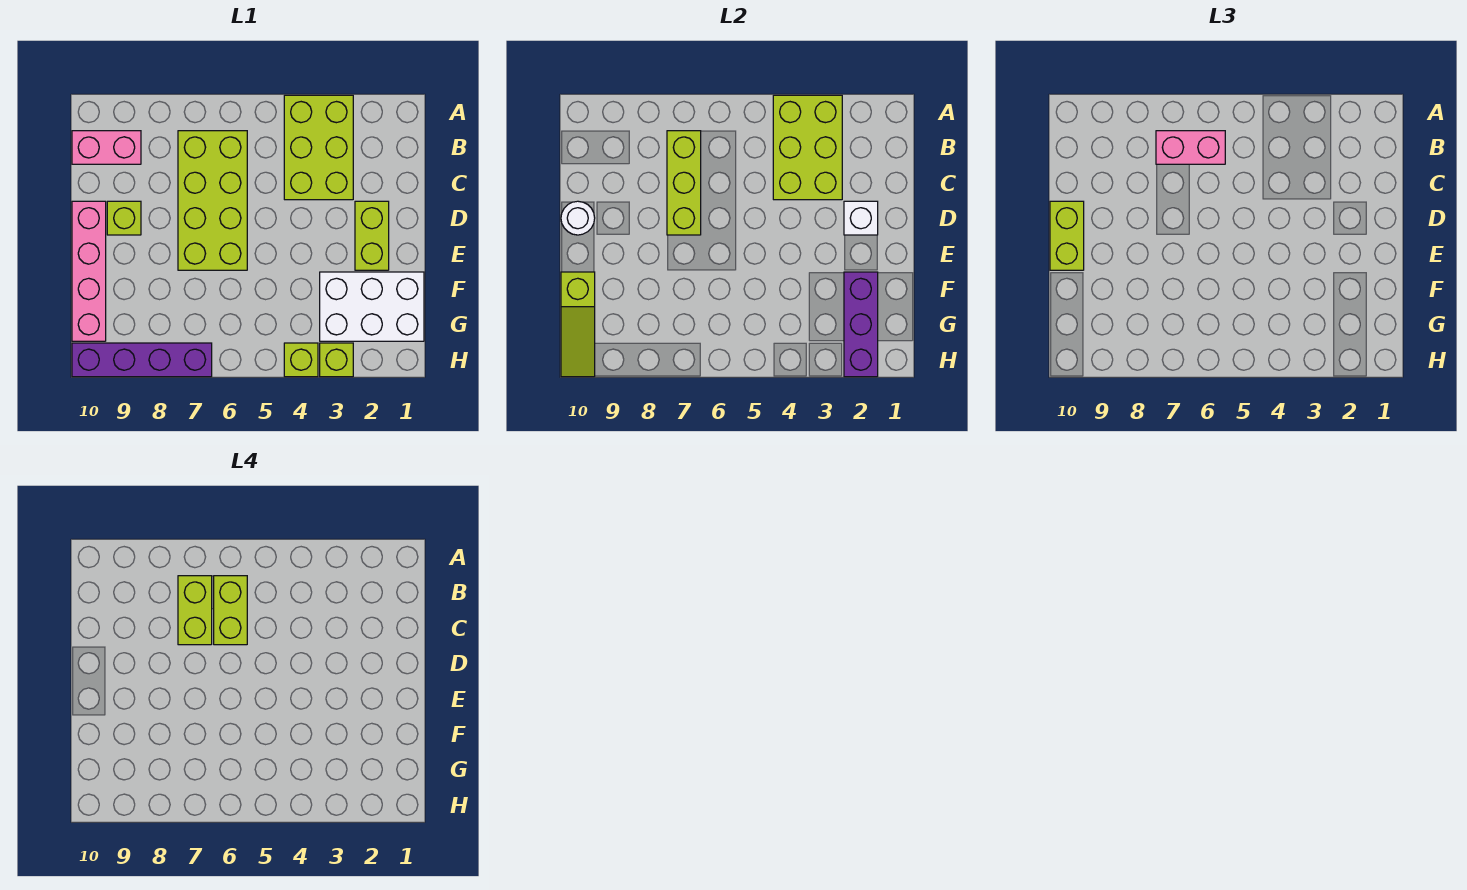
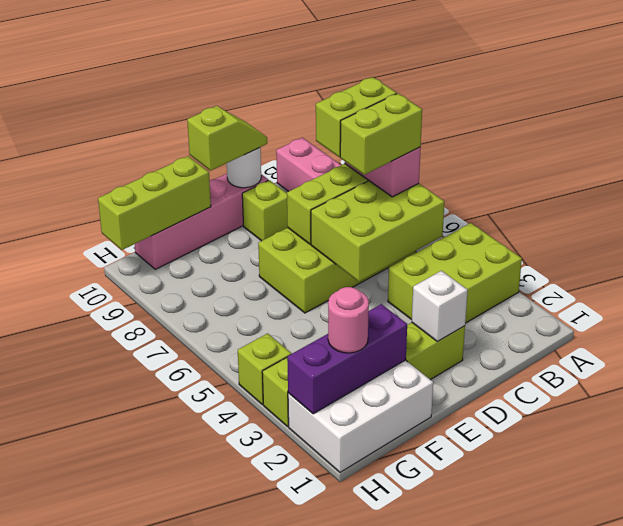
lime brick A3:C4 level 2 -> lime brick B5:D6 level 2
lime brick D10:E10 level 3 -> lime slope D10:E10 level 3 top E
white brick F1:G3 level 1 -> white brick F1:H2 level 1
lime slope F10:H10 level 2 top F -> lime brick F10:H10 level 2
none -> pink round brick G2 level 3
purple brick H7:H10 level 1 -> none

